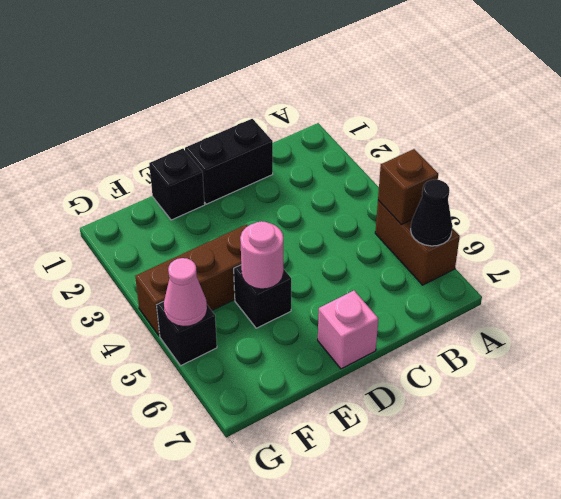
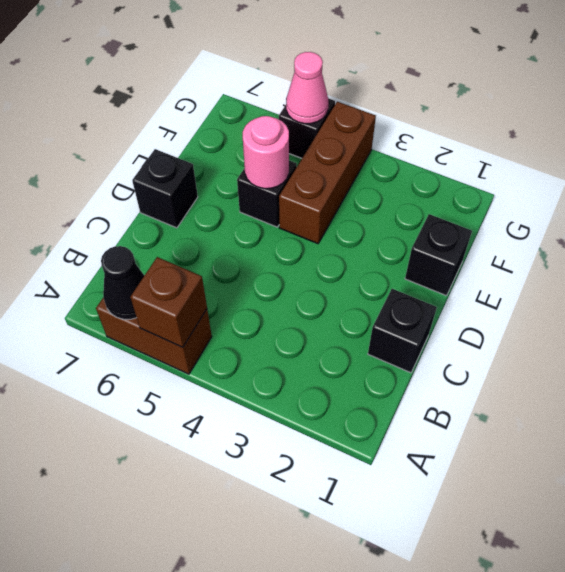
black brick C1:D1 level 1 -> black brick C1 level 1
pink brick D7 level 1 -> black brick D7 level 1

